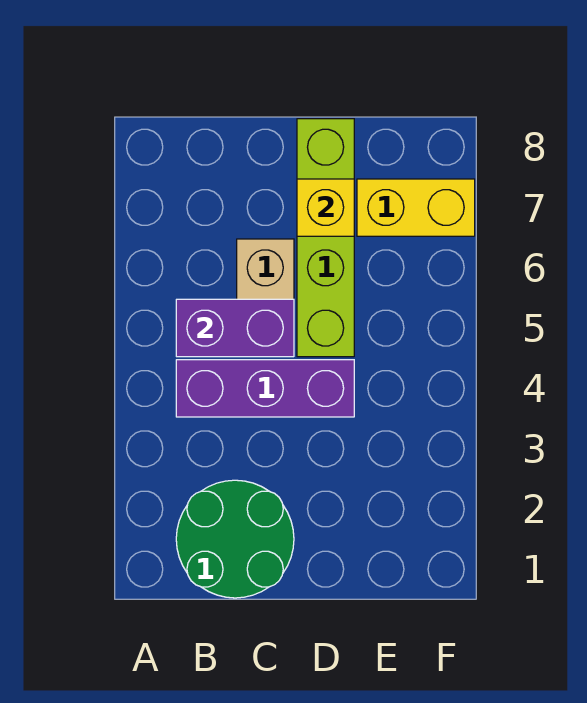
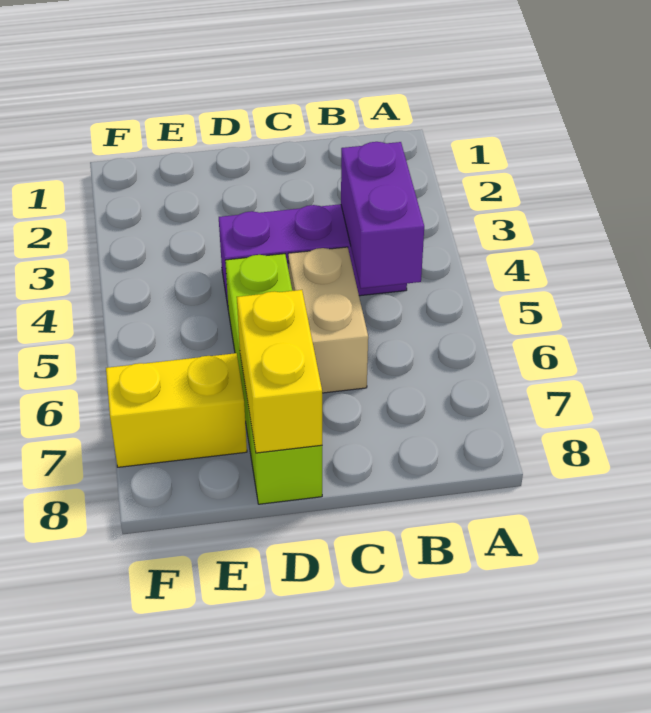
green round brick B1:C2 level 1 -> none
purple brick B5:C5 level 2 -> purple brick B4:B5 level 2
yellow brick D7 level 2 -> yellow brick D7:D8 level 2

